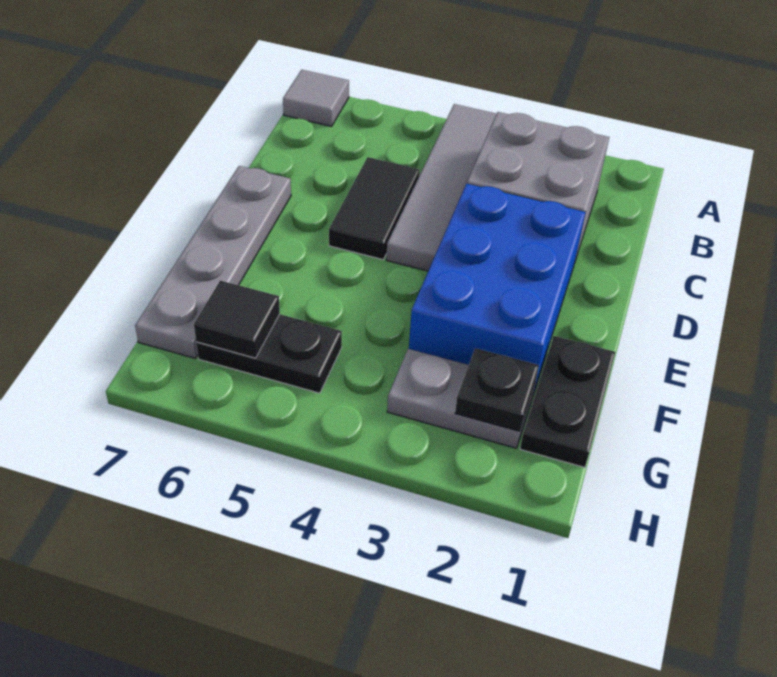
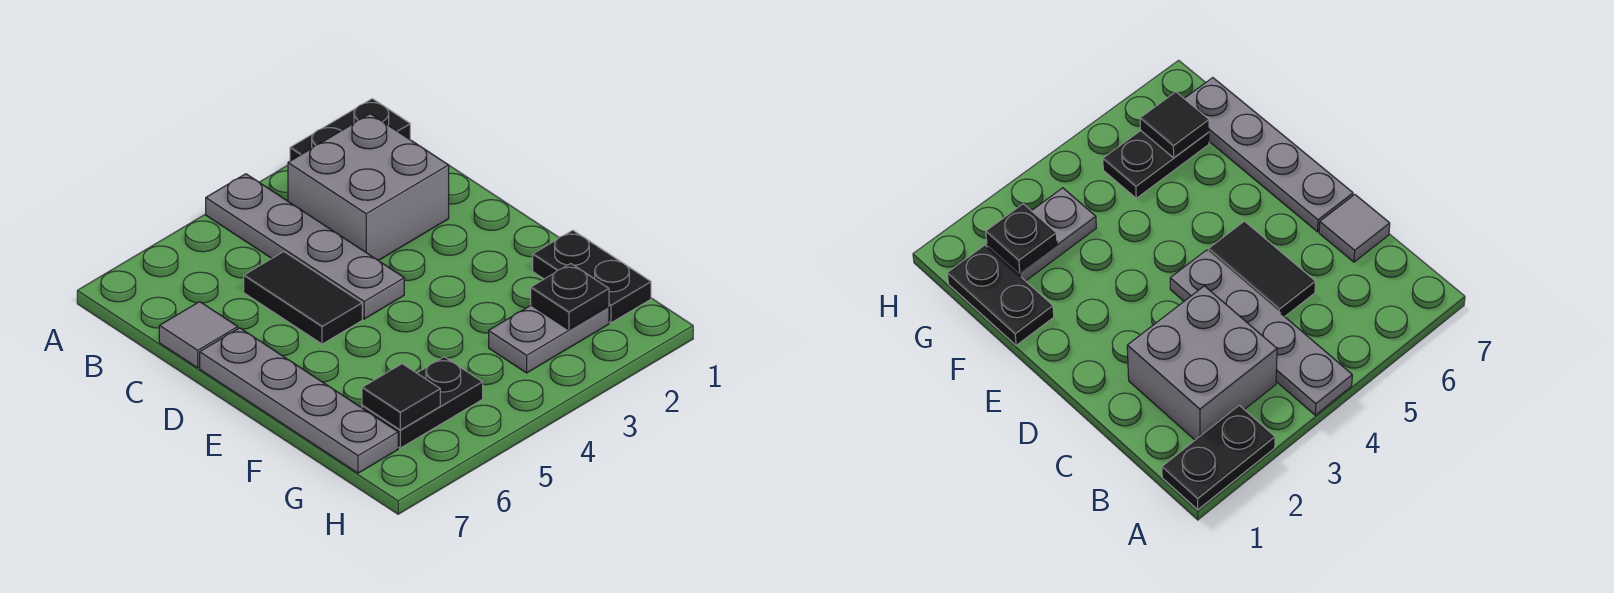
none -> black plate A1:A2 level 1
grey tile A4:D4 level 1 -> grey plate A4:D4 level 1
grey tile A7 level 1 -> grey tile C7 level 1
blue brick D2:F3 level 1 -> none

